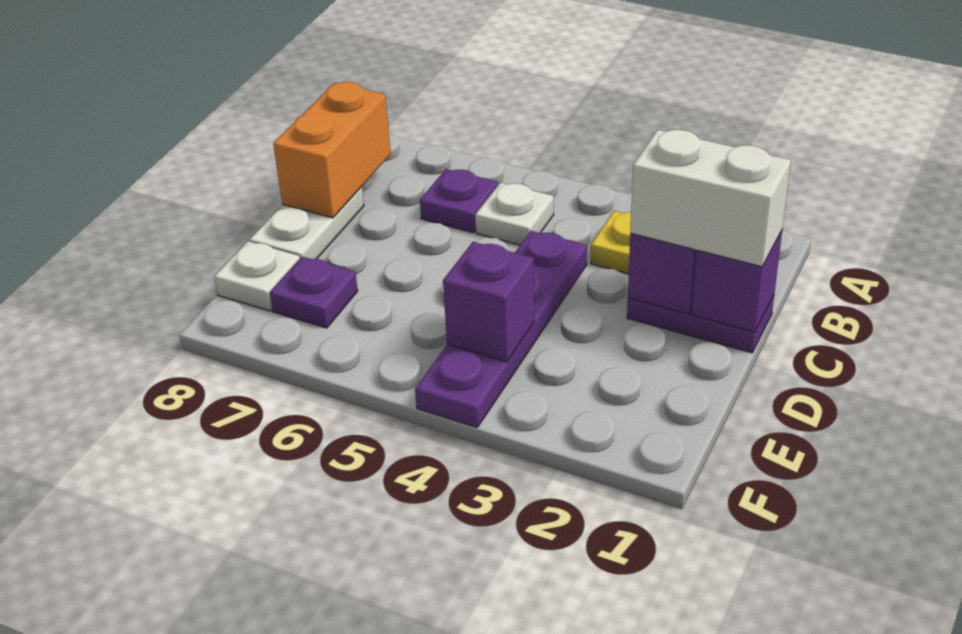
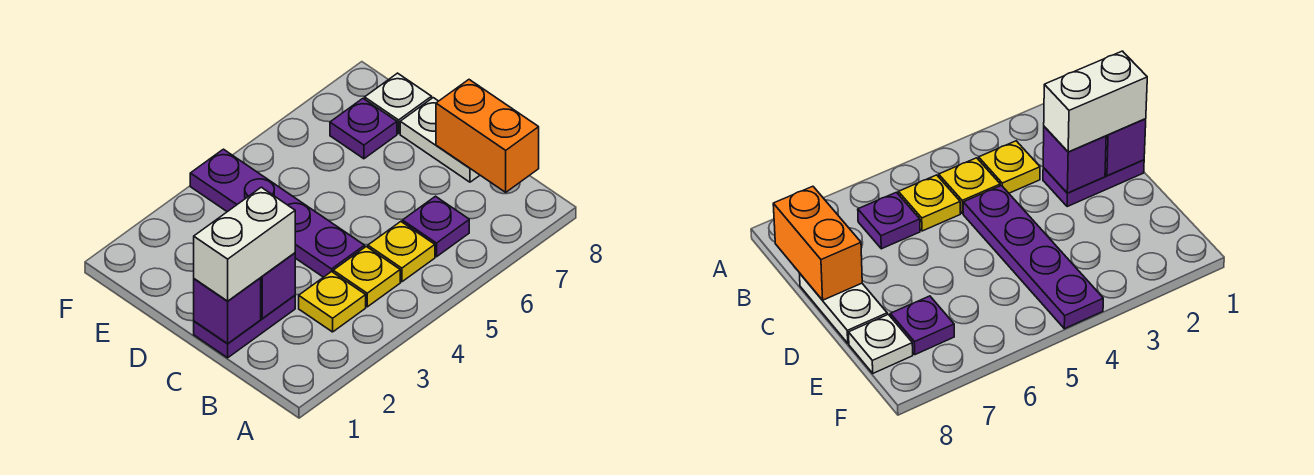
none -> yellow plate B4 level 1
white plate B5 level 1 -> yellow plate B5 level 1
purple brick E4 level 2 -> none

